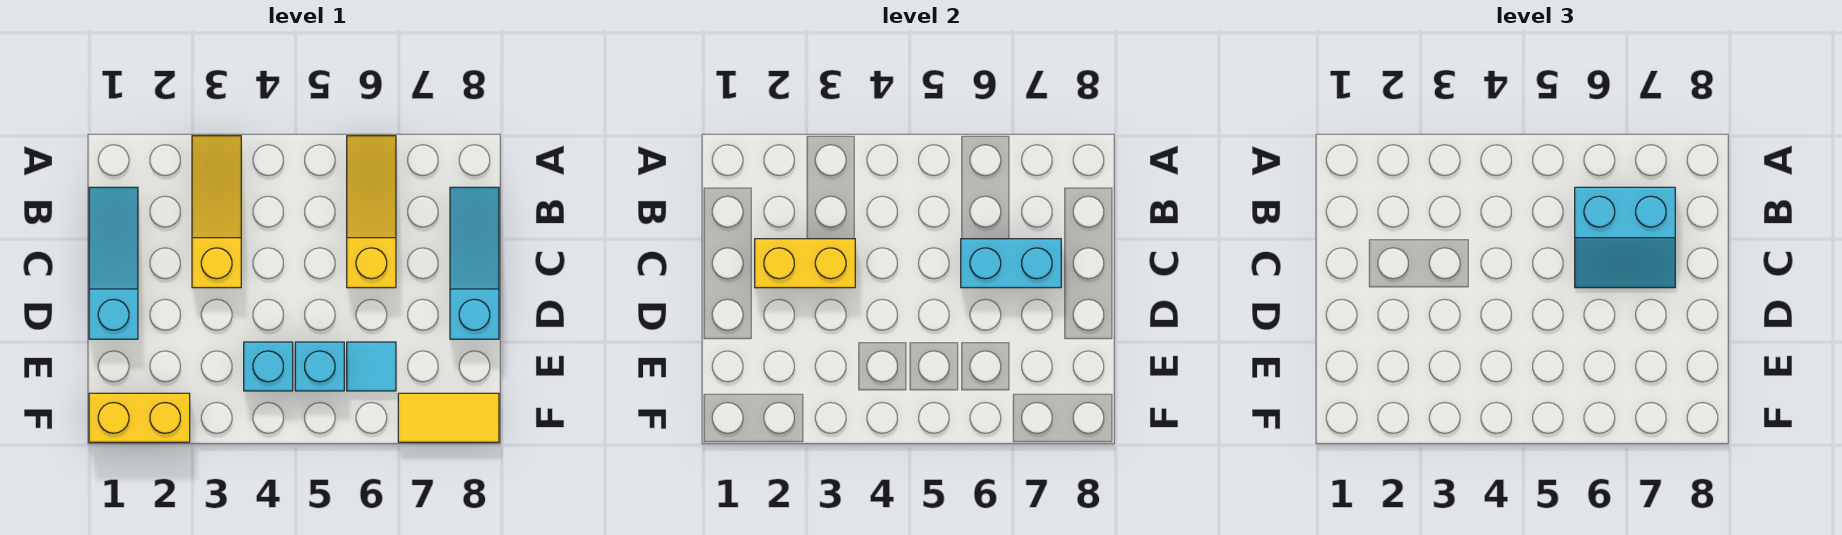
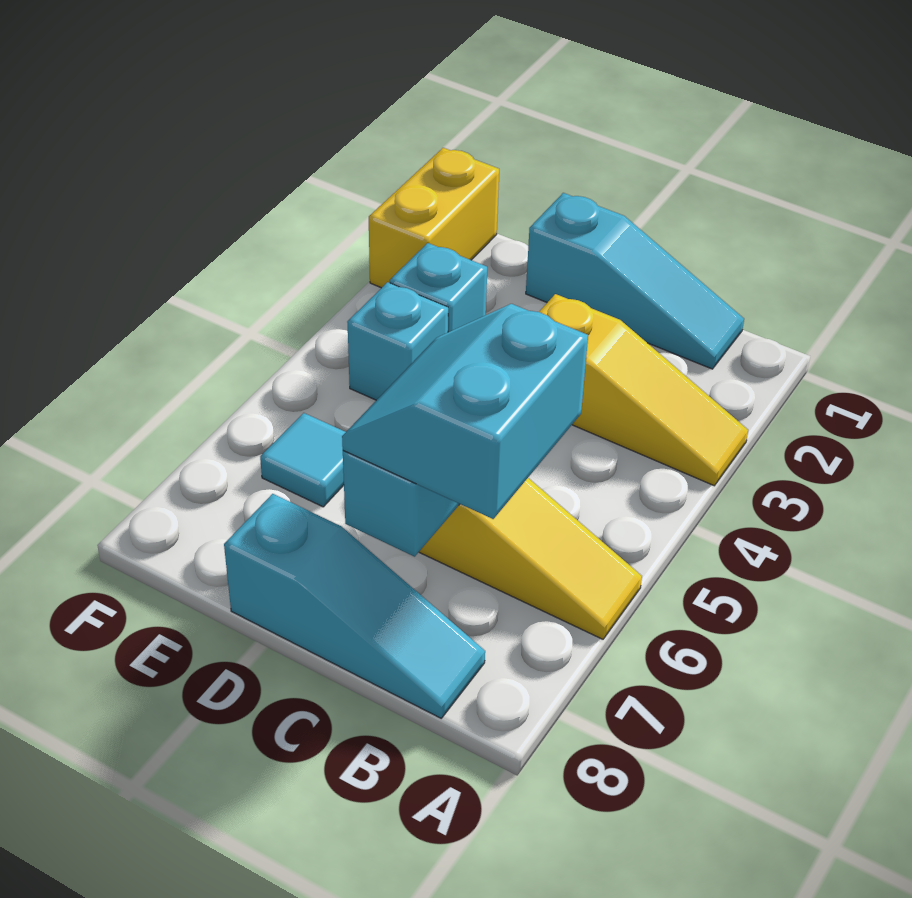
yellow brick C2:C3 level 2 -> none
cyan brick E5 level 1 -> cyan brick E3 level 1
yellow tile F7:F8 level 1 -> none

